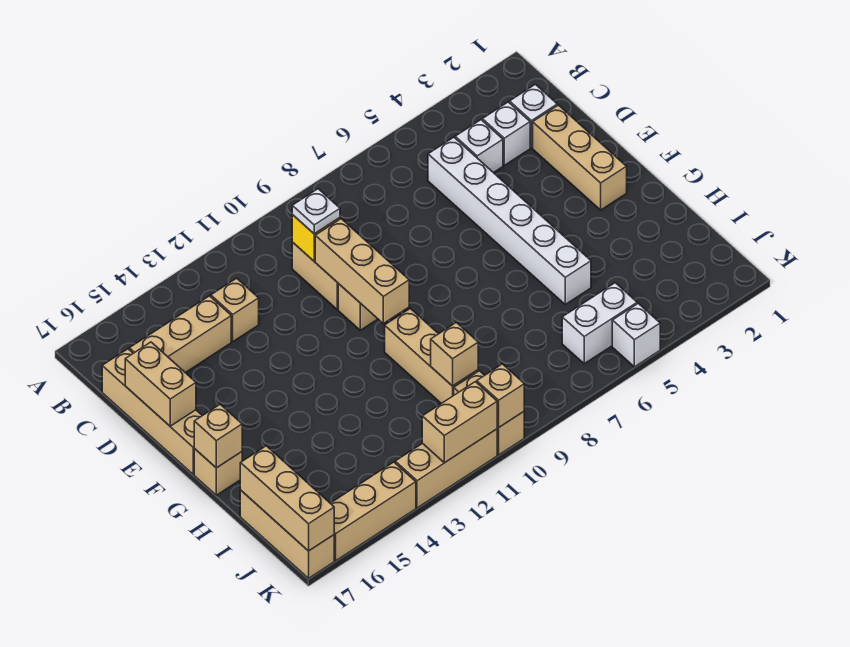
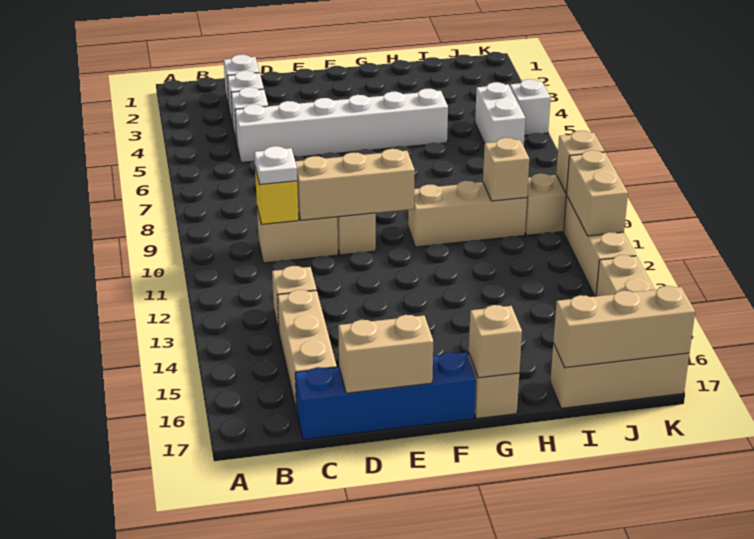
tan brick C17:F17 level 1 -> blue brick C17:F17 level 1
tan brick D2:F2 level 1 -> none

